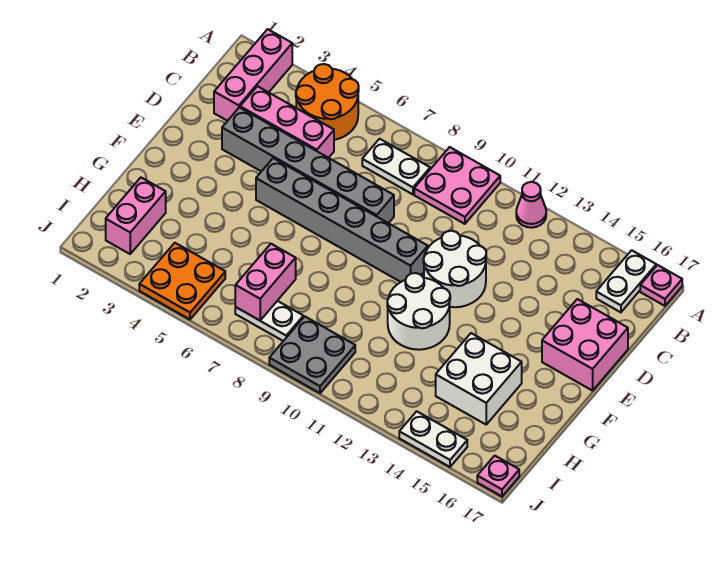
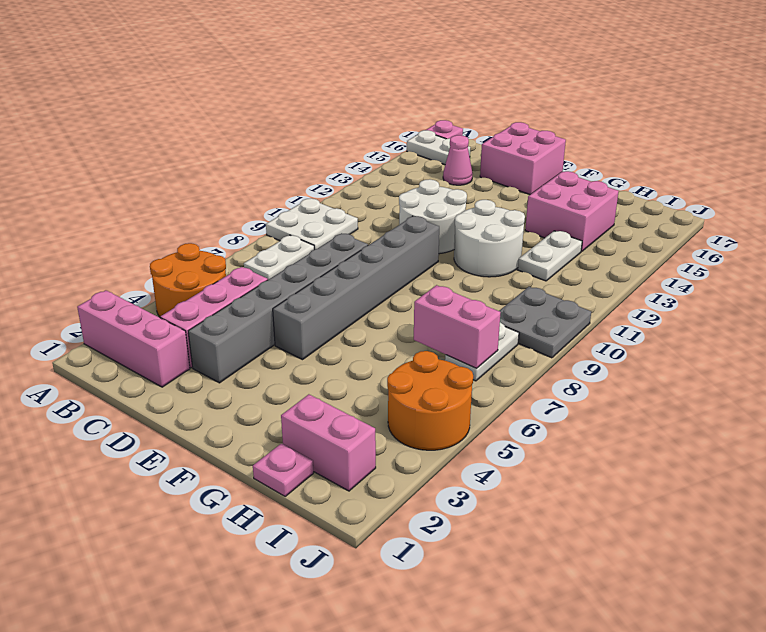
pink plate A9:B10 level 1 -> white plate A9:B10 level 1
pink cone A12 level 1 -> pink cone C15 level 1
white brick G14:H15 level 1 -> pink brick G14:H15 level 1
orange plate I4:J5 level 1 -> orange round brick I4:J5 level 1
white plate J14:J15 level 1 -> white plate H12:H13 level 1
pink plate J17 level 1 -> pink plate H1 level 1

